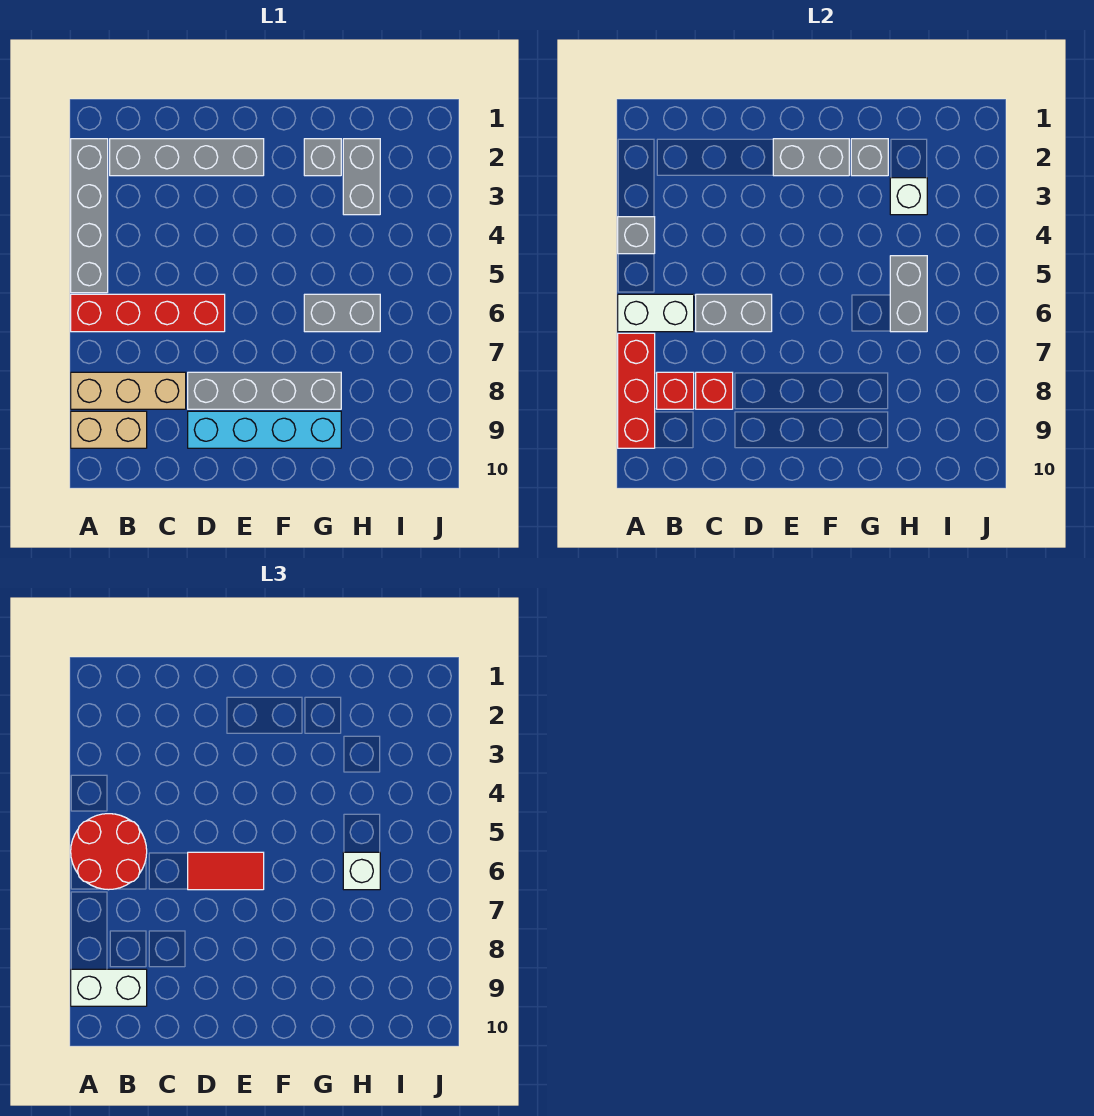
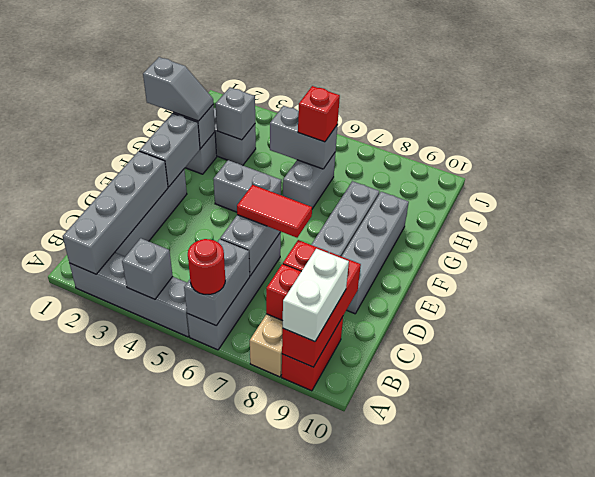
none -> grey brick A2:D2 level 2
red round brick A5:B6 level 3 -> red round brick A6 level 3
red brick A6:D6 level 1 -> grey brick A6:D6 level 1
white brick A6:B6 level 2 -> grey brick A6:B6 level 2
red brick A7:A9 level 2 -> red brick A9:C9 level 2
tan brick A9:B9 level 1 -> red brick A9:B9 level 1
red tile D6:E6 level 3 -> red tile D6:D7 level 3
cyan brick D9:G9 level 1 -> grey brick D9:G9 level 1
none -> grey brick F4:F5 level 1
none -> grey slope G1:G2 level 3 top 1
white brick H3 level 2 -> grey brick H3 level 2
white brick H6 level 3 -> red brick H6 level 3

